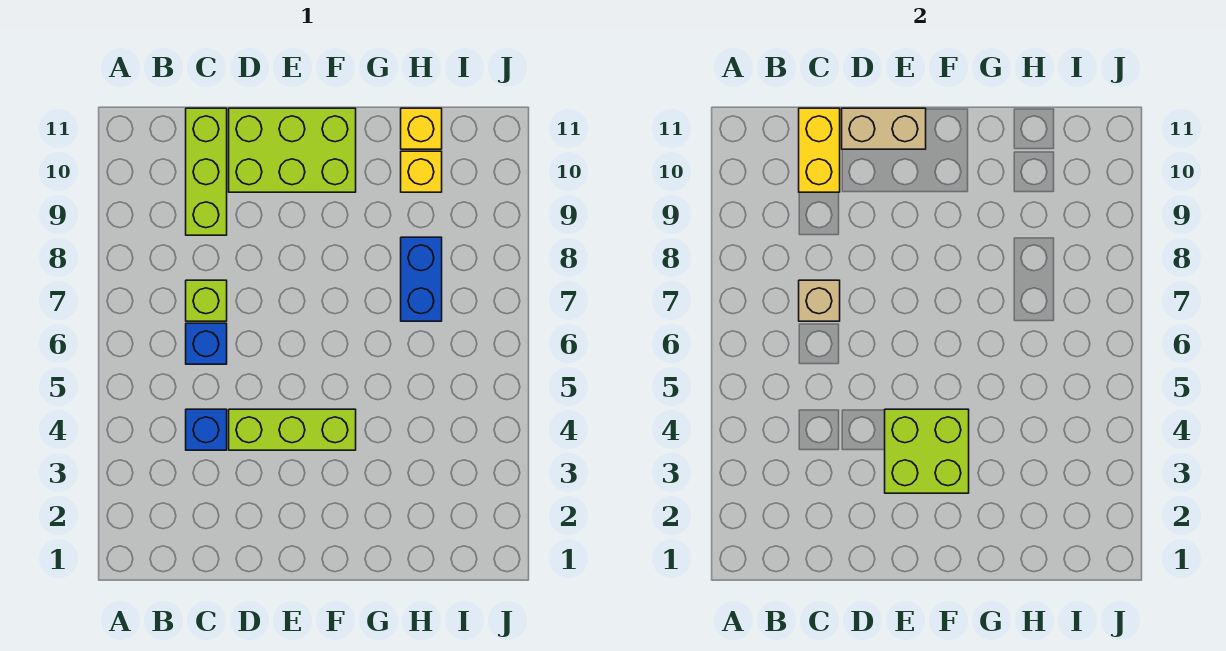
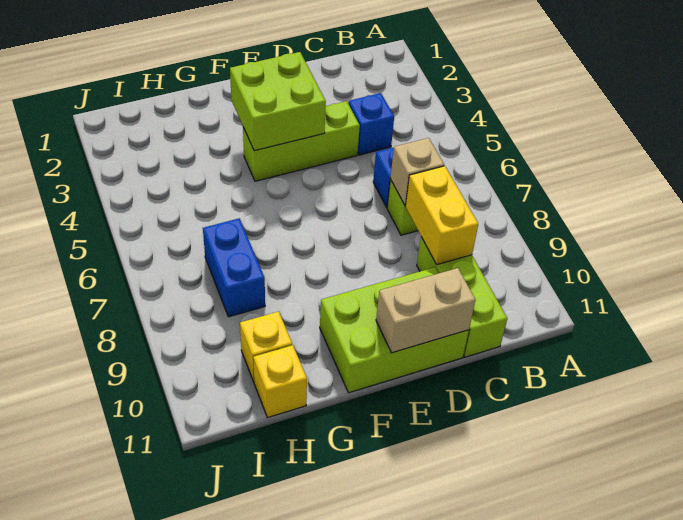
yellow brick C10:C11 level 2 -> yellow brick C8:C9 level 2

